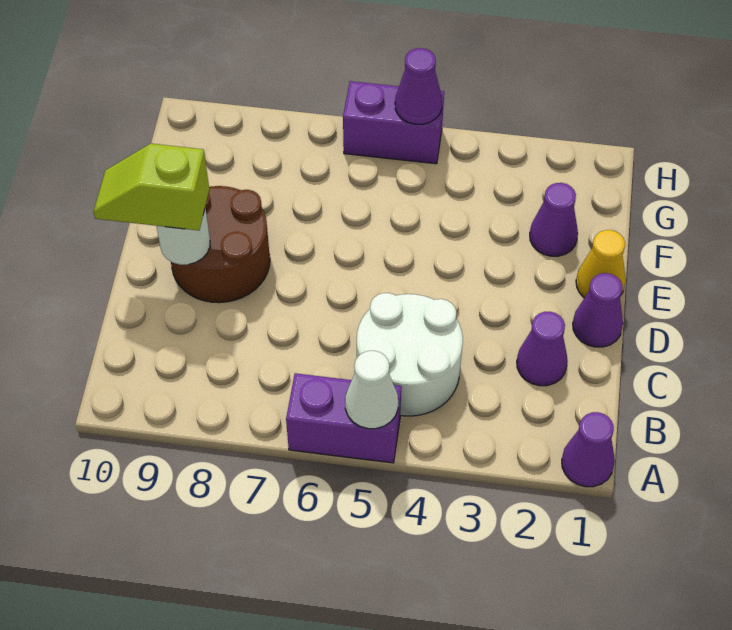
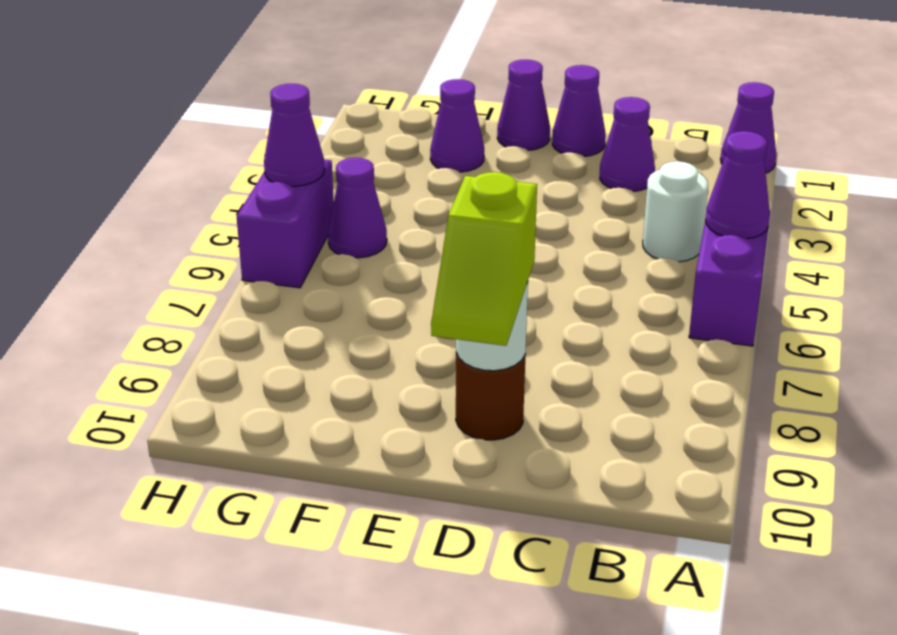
white cone A5 level 2 -> purple cone A5 level 2
white round brick B4:C5 level 1 -> white round brick B4 level 1
brown round brick D8:E9 level 1 -> brown round brick D9 level 1
yellow cone E1 level 1 -> purple cone E1 level 1
none -> purple cone G5 level 1

